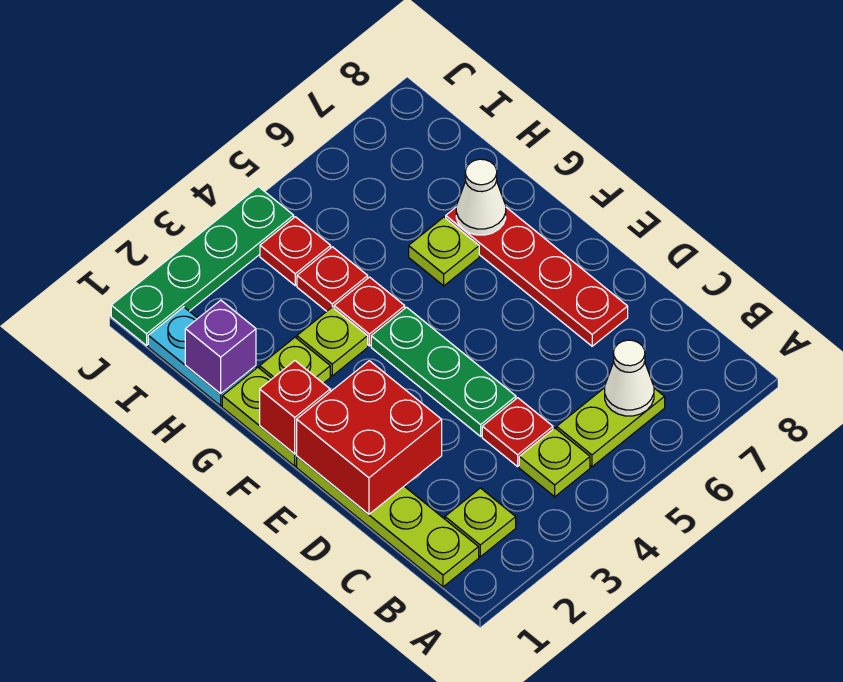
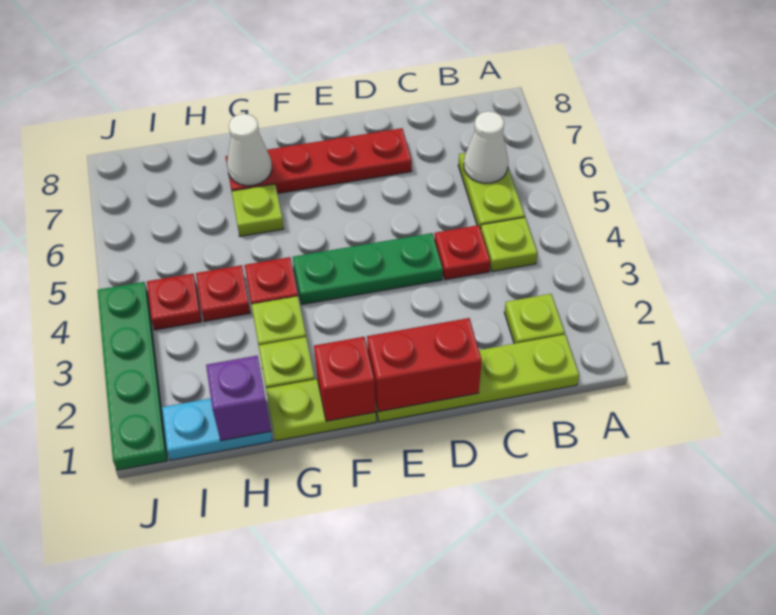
red brick D1:E2 level 2 -> red brick D1:E1 level 2

